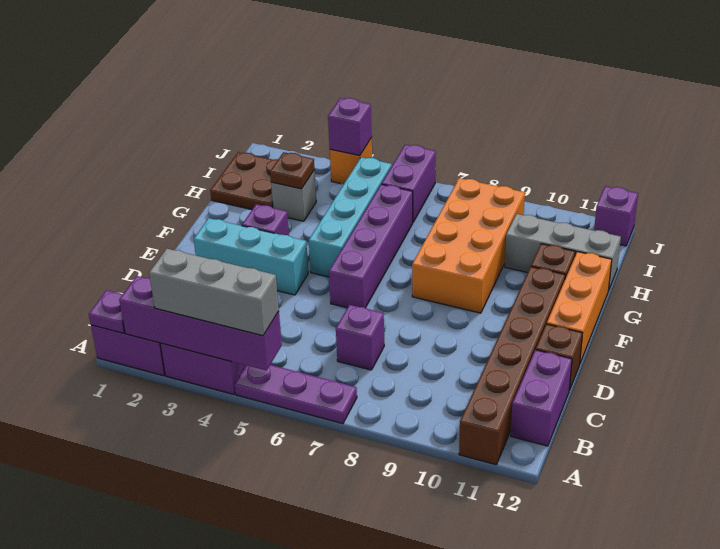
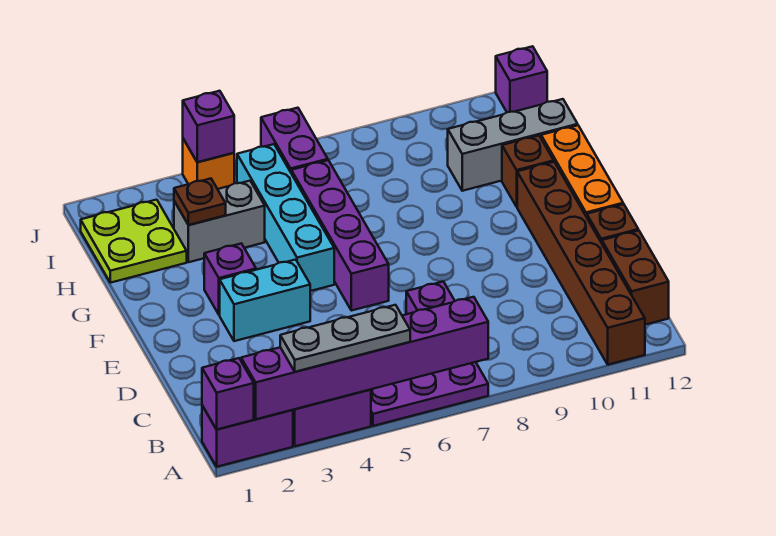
purple plate A1 level 2 -> purple brick A1 level 2
purple brick A2:A5 level 2 -> purple brick A2:A7 level 2
grey brick A3:A5 level 3 -> grey plate A3:A5 level 3
purple brick B12:C12 level 1 -> brown brick B12:C12 level 1
cyan brick E2:E4 level 1 -> cyan brick E3:E4 level 1
orange brick F8:I9 level 1 -> none
brown plate H1:I2 level 1 -> lime plate H1:I2 level 1
grey brick H3 level 1 -> grey brick H3:H4 level 1

